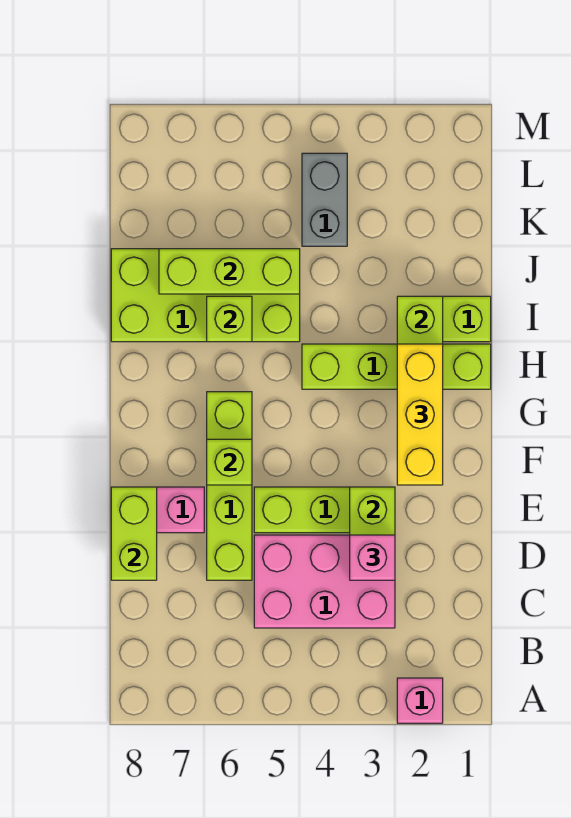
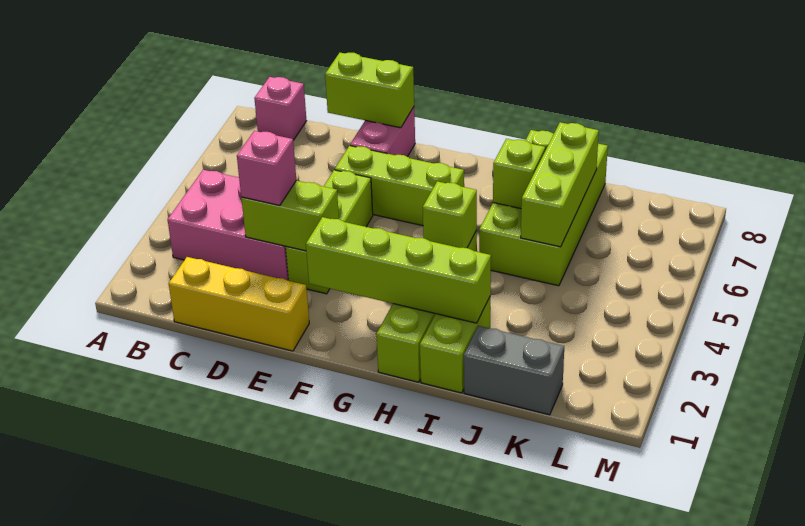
pink brick A2 level 1 -> pink brick B8 level 1
pink brick C3:D5 level 1 -> pink brick B3:D4 level 1
lime brick D6:G6 level 1 -> lime brick E6:G6 level 1
yellow brick F2:H2 level 3 -> yellow brick C1:E1 level 1
lime brick F6 level 2 -> lime brick H4 level 2
grey brick K4:L4 level 1 -> grey brick J1:K1 level 1

